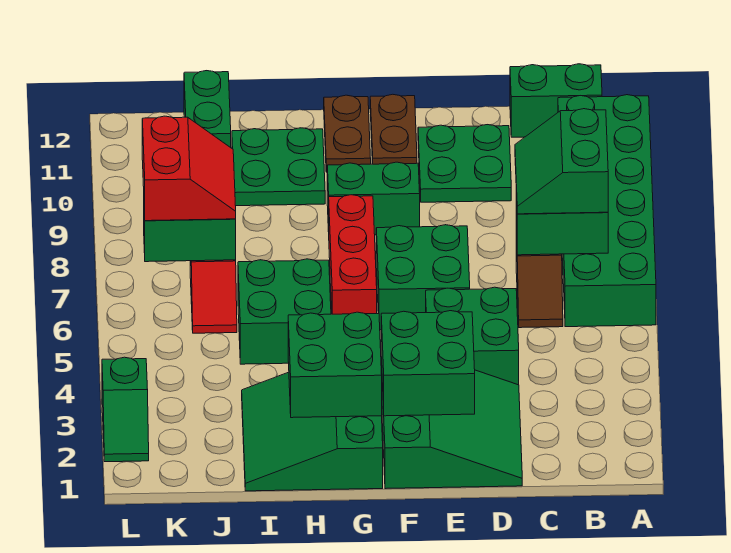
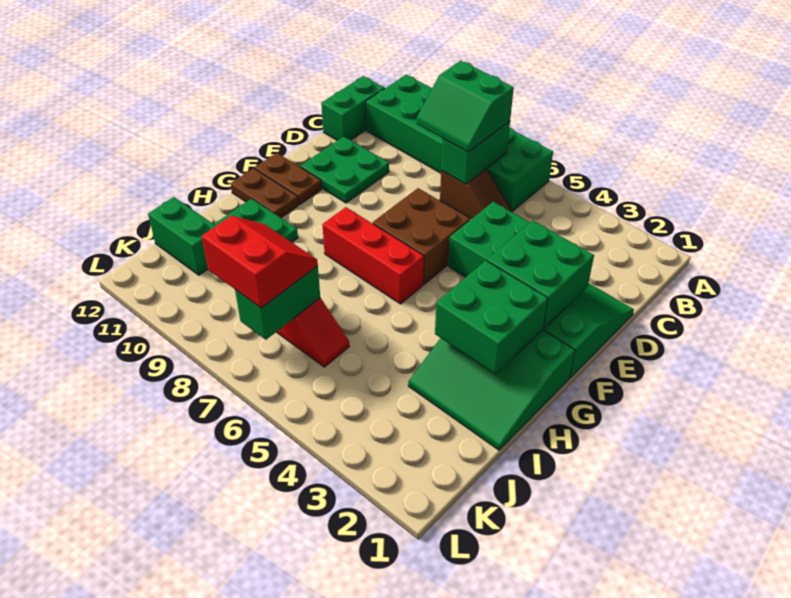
green brick E6:F7 level 1 -> brown brick E6:F7 level 1
green brick F9:G9 level 1 -> none
green brick H5:I6 level 1 -> none
green slope L2:L3 level 1 top 3 -> none

